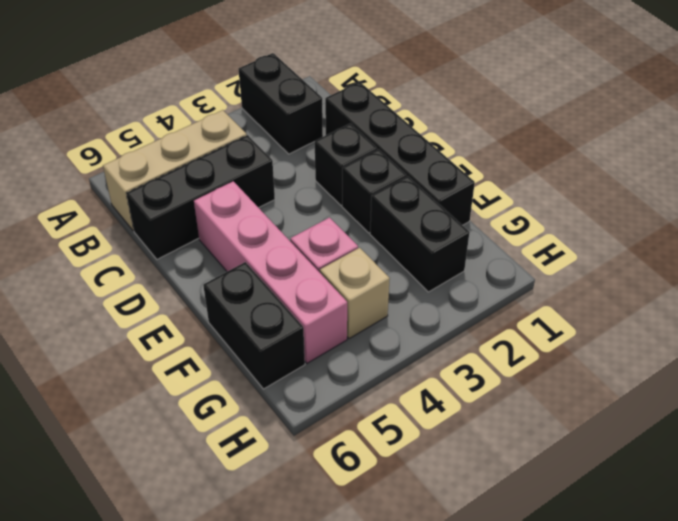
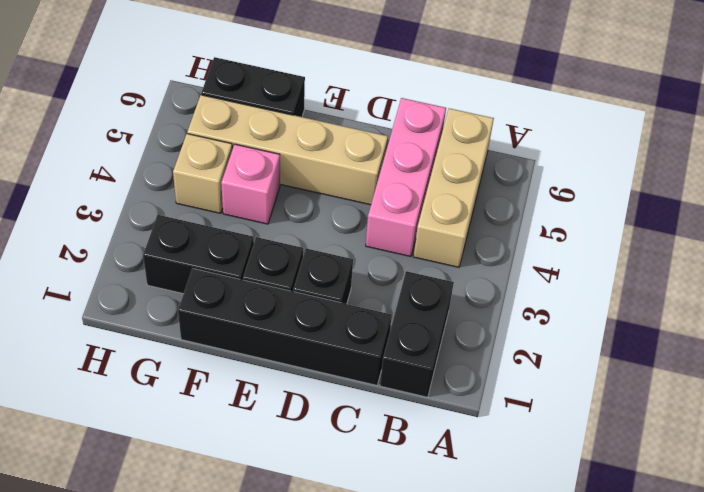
black brick A2:B2 level 1 -> black brick B1:B2 level 1
black brick C4:C6 level 1 -> pink brick C4:C6 level 1
pink brick D5:G5 level 1 -> tan brick D5:G5 level 1

